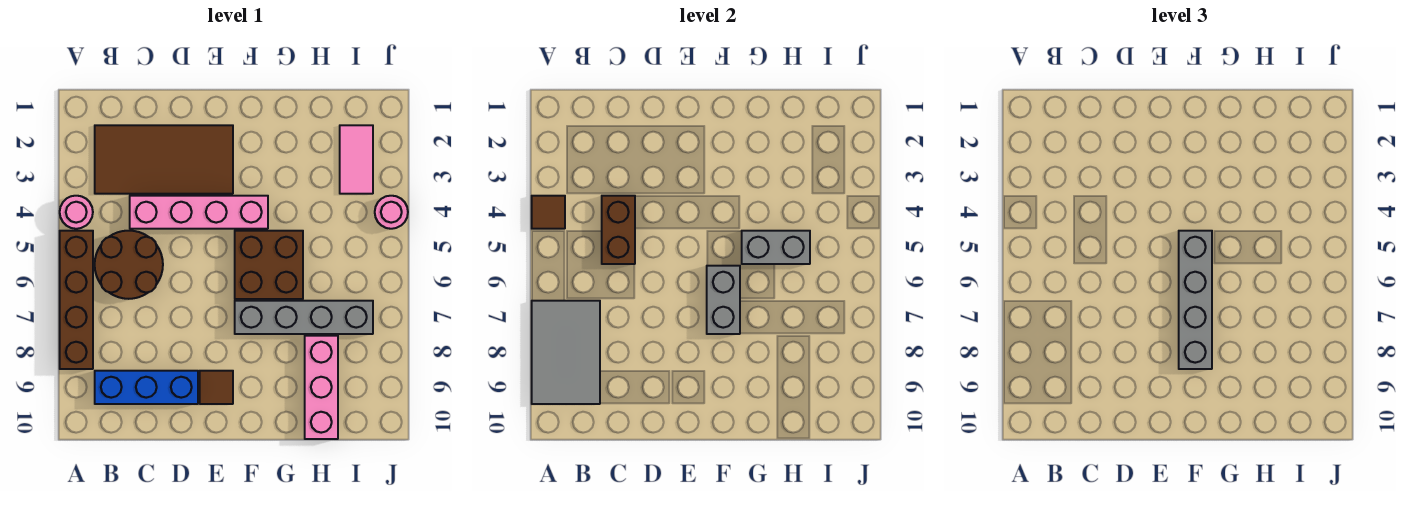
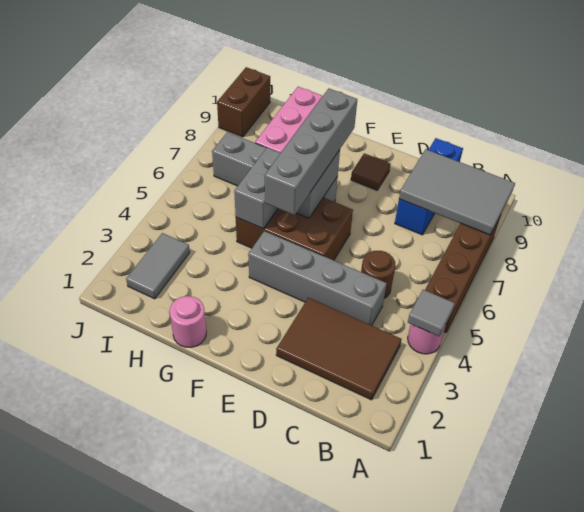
brown tile A4 level 2 -> grey tile A4 level 2
grey tile A7:B9 level 2 -> grey tile A8:C9 level 2
brown tile B2:E3 level 1 -> brown tile B2:D3 level 1
brown round brick B5:C6 level 1 -> brown round brick C5 level 1
blue brick B9:D9 level 1 -> blue brick C8:C10 level 1
pink brick C4:F4 level 1 -> grey brick C4:F4 level 1
brown brick C4:C5 level 2 -> brown brick J9:J10 level 1
brown brick F5:G6 level 1 -> brown brick E5:G6 level 1
grey brick G5:H5 level 2 -> grey brick G5:G6 level 2
pink tile I2:I3 level 1 -> grey tile I2:I3 level 1
pink round brick J4 level 1 -> pink round brick G1 level 1

